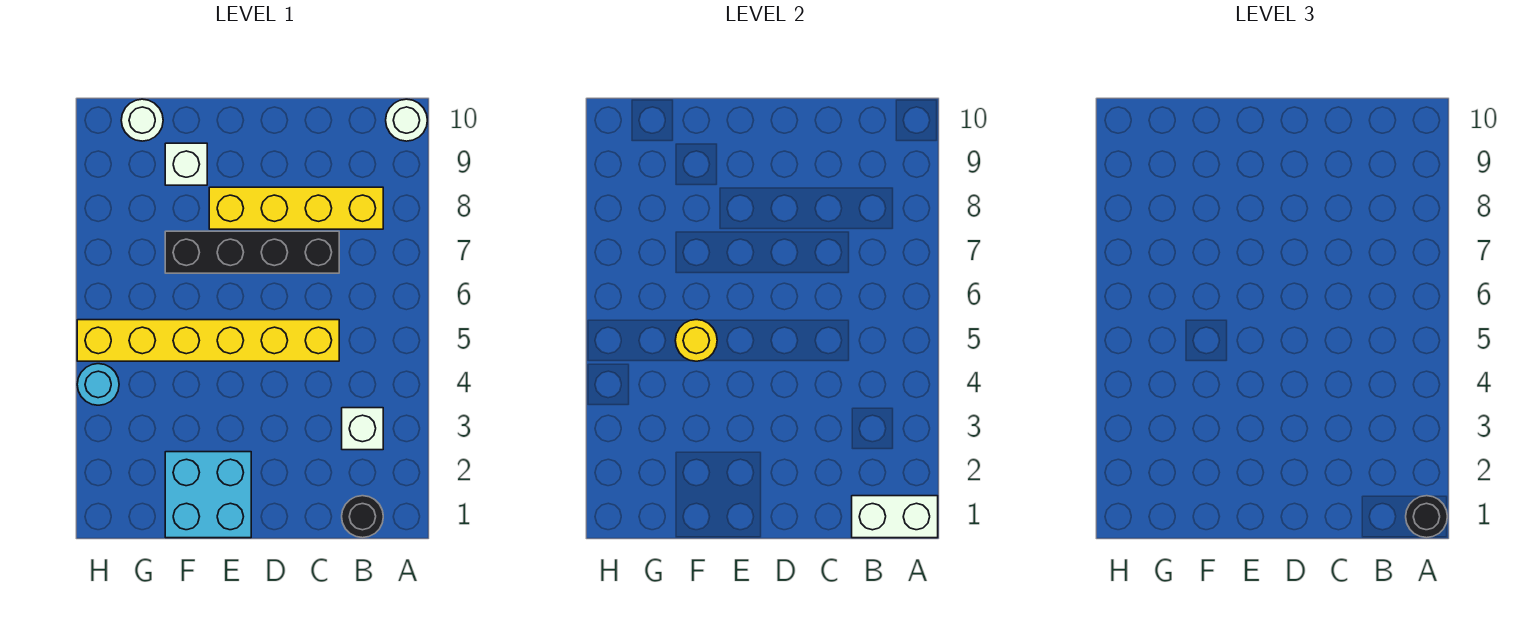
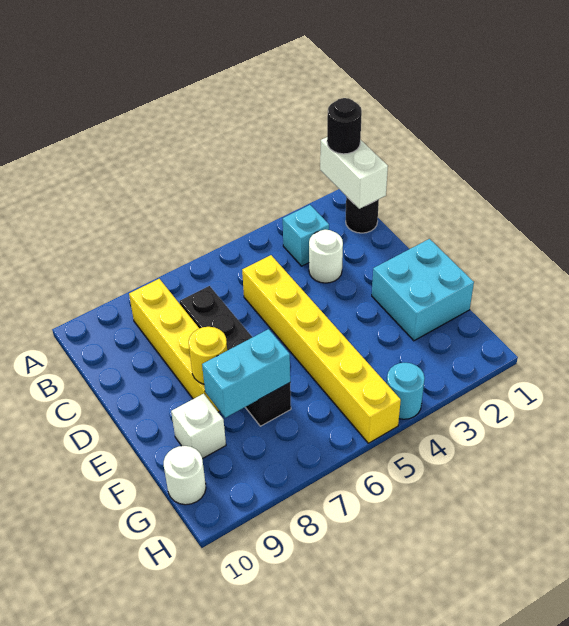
white round brick A10 level 1 -> white round brick C3 level 1
white brick B3 level 1 -> cyan brick B3 level 1
yellow round brick F5 level 2 -> yellow round brick E8 level 2
none -> cyan brick F7:F8 level 2

